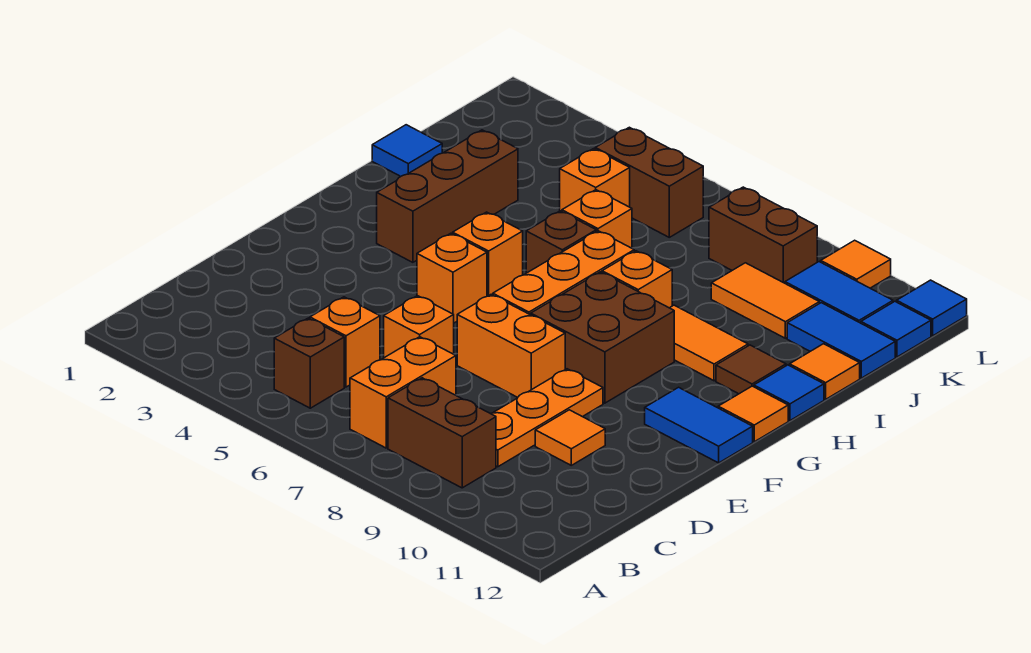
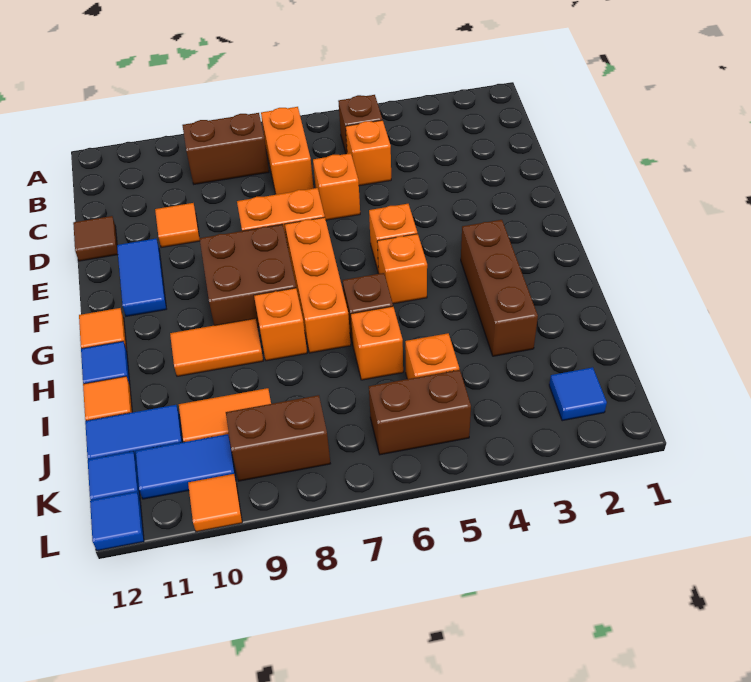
orange plate C9:E9 level 1 -> none
blue tile F11:F12 level 1 -> blue tile E11:F11 level 1
brown tile H11 level 1 -> brown tile D12 level 1
blue tile I1 level 1 -> blue tile K2 level 1

